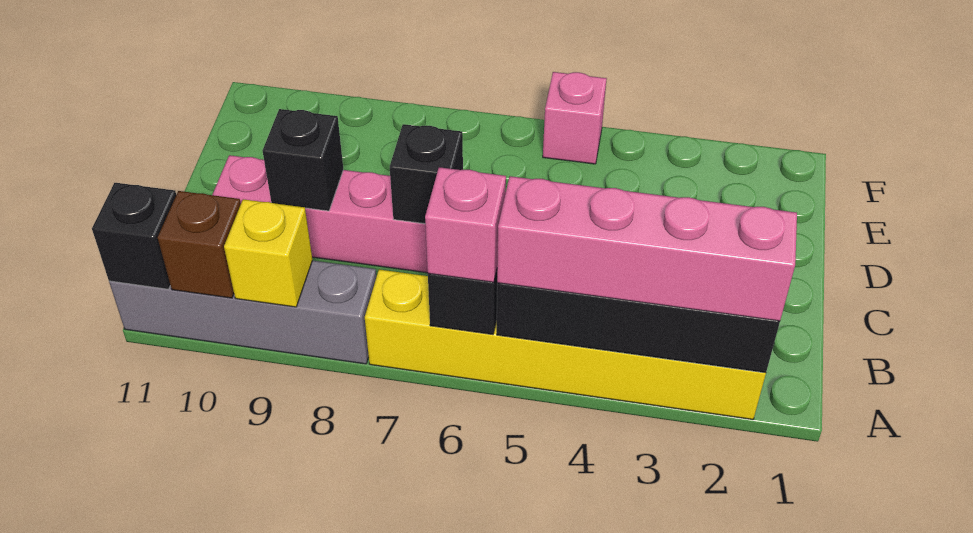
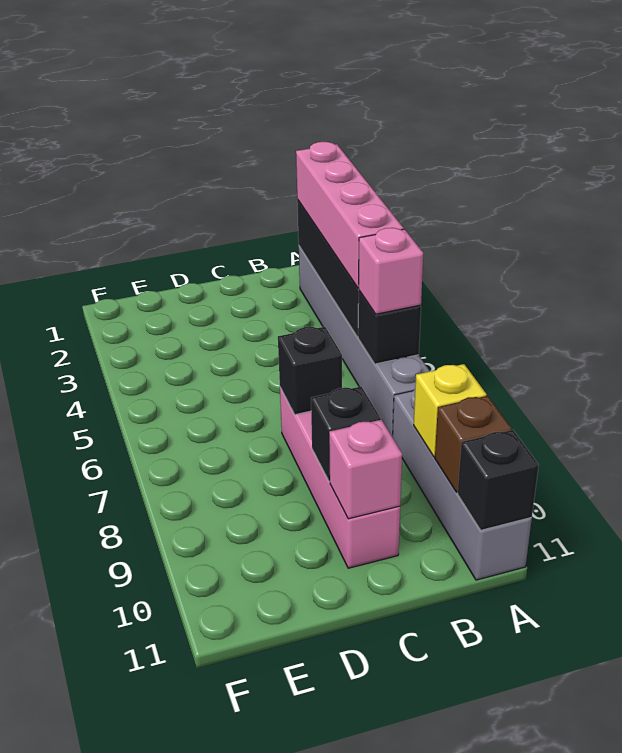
yellow brick A2:A7 level 1 -> grey brick A2:A7 level 1
pink brick F5 level 1 -> pink brick C10 level 2

